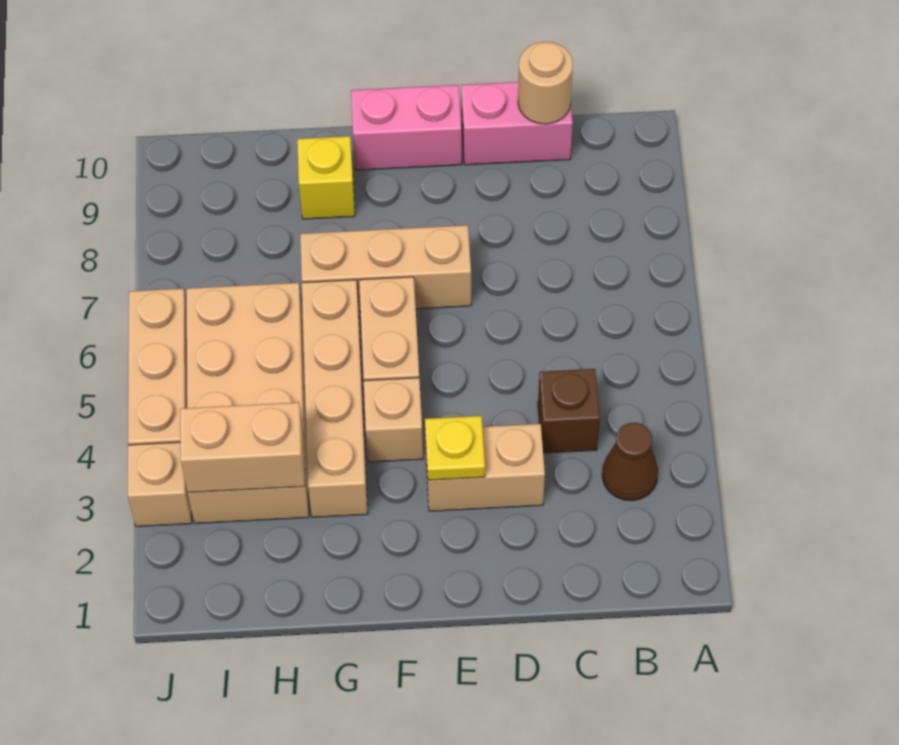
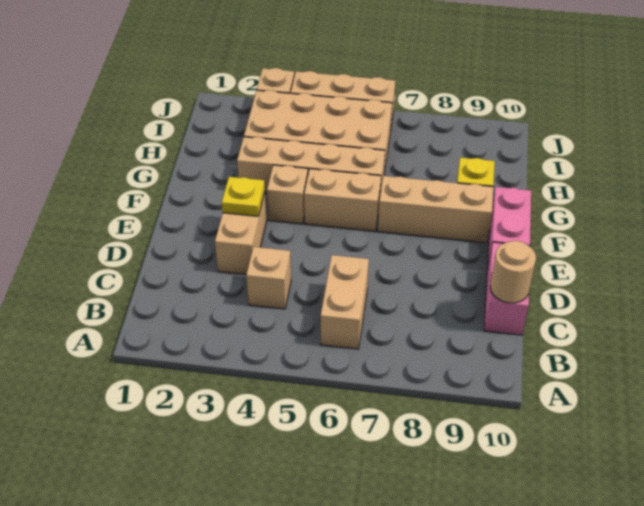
brown cone B3 level 1 -> none
brown brick C4 level 1 -> tan brick C4 level 1
tan brick E7:G7 level 1 -> tan brick F7:F9 level 1
tan brick H3:I3 level 2 -> tan brick B6:C6 level 1

